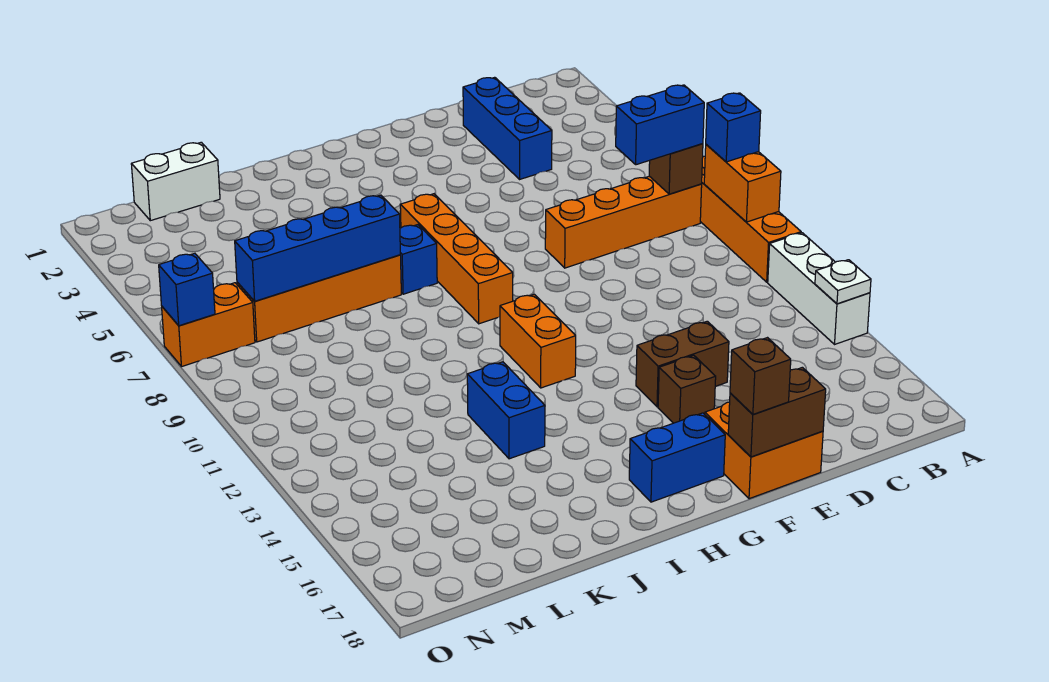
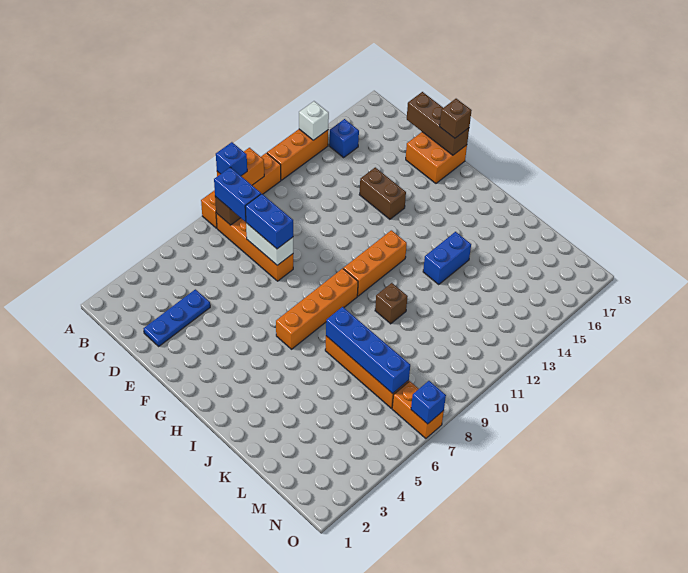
white brick A12:A14 level 1 -> orange brick A12:A14 level 1
white plate A14 level 2 -> white brick A14 level 2
blue brick D2:D4 level 1 -> blue plate D2:D4 level 1
brown brick E18:F18 level 2 -> brown brick D18:F18 level 2
brown brick F15 level 1 -> brown brick J10 level 1
blue brick G17:H17 level 1 -> blue brick D8:E8 level 3
orange brick H11:H12 level 1 -> orange brick H10:H12 level 1
blue brick I7 level 1 -> blue brick B15 level 1
white brick L1:M1 level 1 -> white brick D8:E8 level 2

